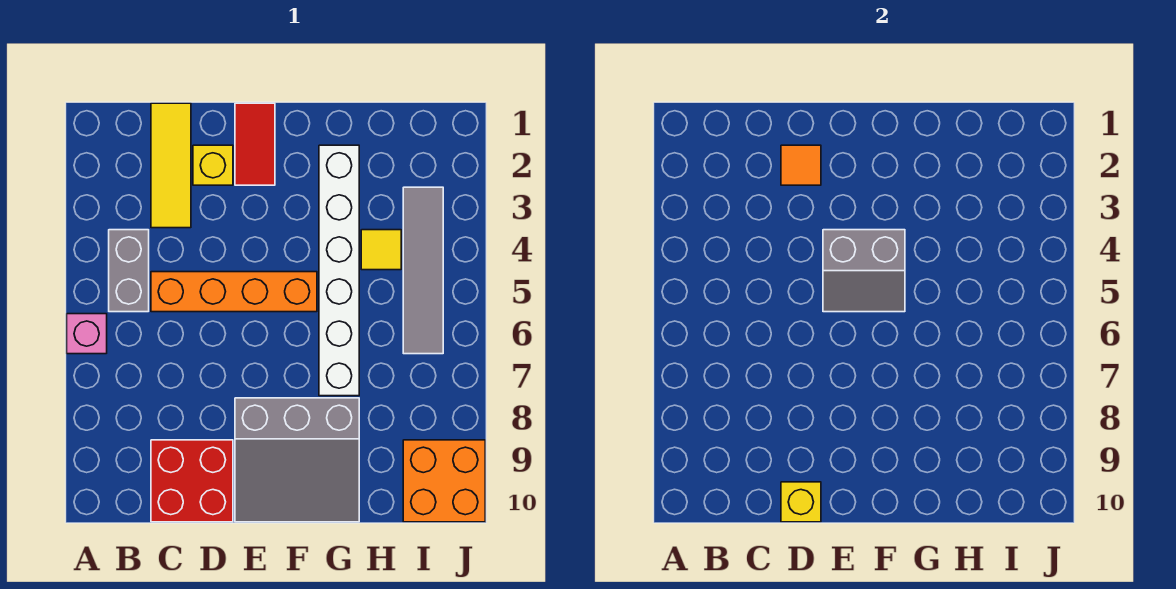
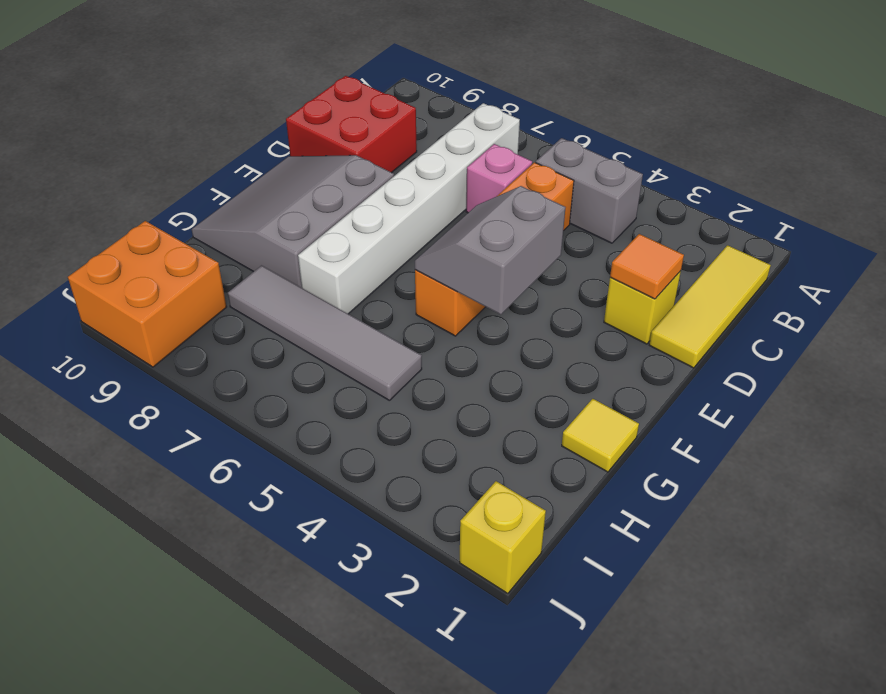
pink brick A6 level 1 -> pink brick C6 level 1
yellow tile C1:C3 level 1 -> yellow tile B1:D1 level 1
yellow brick D10 level 2 -> yellow brick J1 level 1
red tile E1:E2 level 1 -> none
white brick G2:G7 level 1 -> white brick B7:G7 level 1
yellow tile H4 level 1 -> yellow tile G1 level 1
grey tile I3:I6 level 1 -> grey tile H5:H8 level 1

